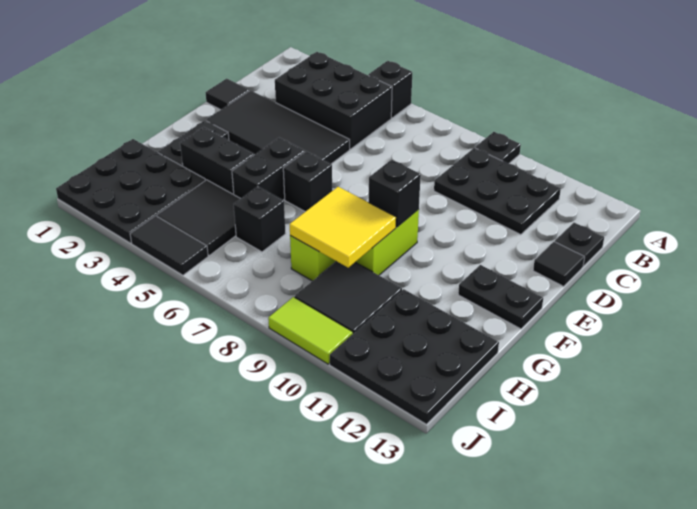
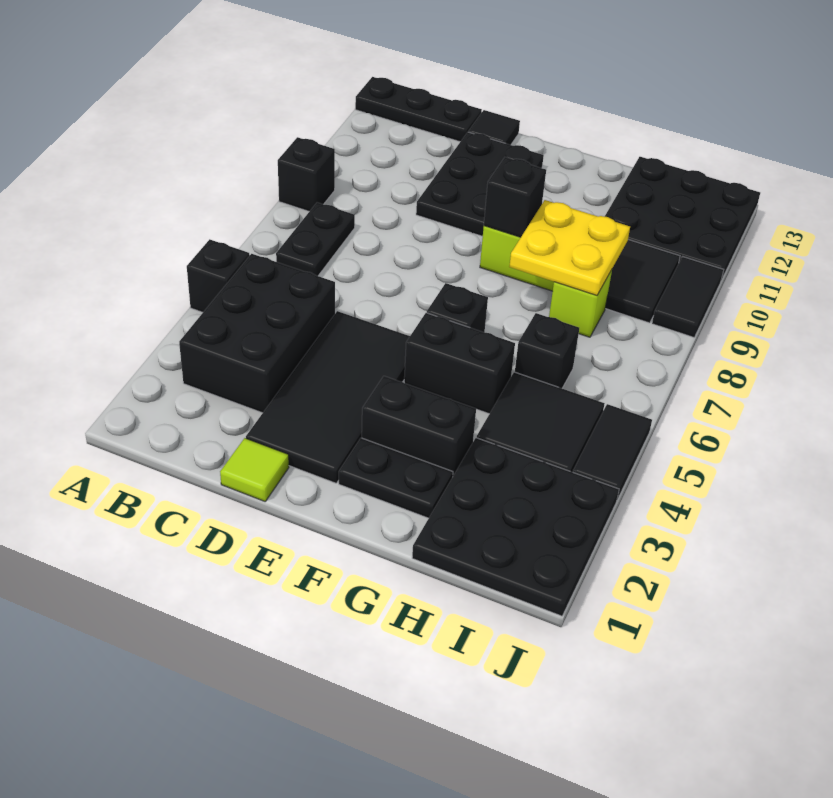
black plate A9 level 1 -> black brick A9 level 1
black plate B9:C11 level 1 -> black plate D10:E12 level 1
black plate C13 level 1 -> black plate A13:C13 level 1
black tile D1 level 1 -> lime tile D1 level 1
black plate F12:F13 level 1 -> black plate B7:B8 level 1
black brick G3:G4 level 1 -> black brick F3:G3 level 1
yellow tile G8:H9 level 2 -> yellow plate G8:H9 level 2
lime tile J9:J10 level 1 -> black tile J9:J10 level 1

